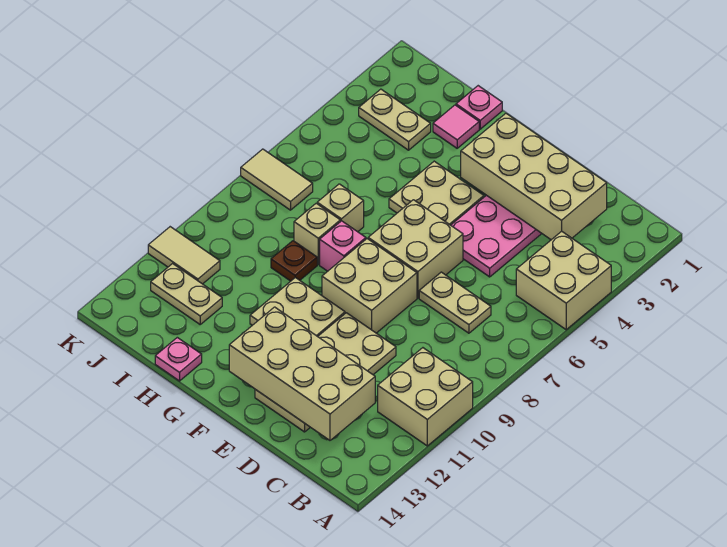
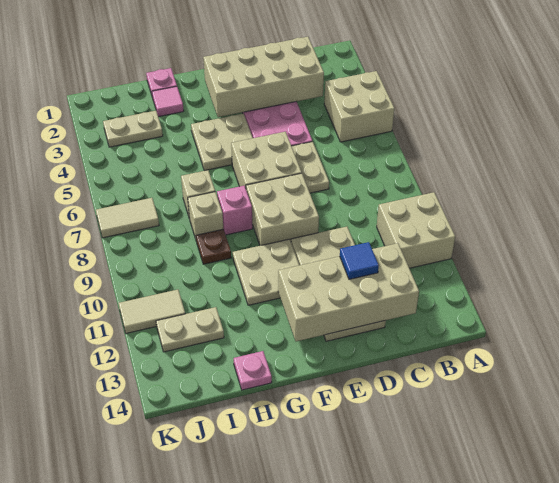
tan plate C7:D7 level 1 -> tan plate D6:D7 level 1
none -> blue tile D12 level 3

